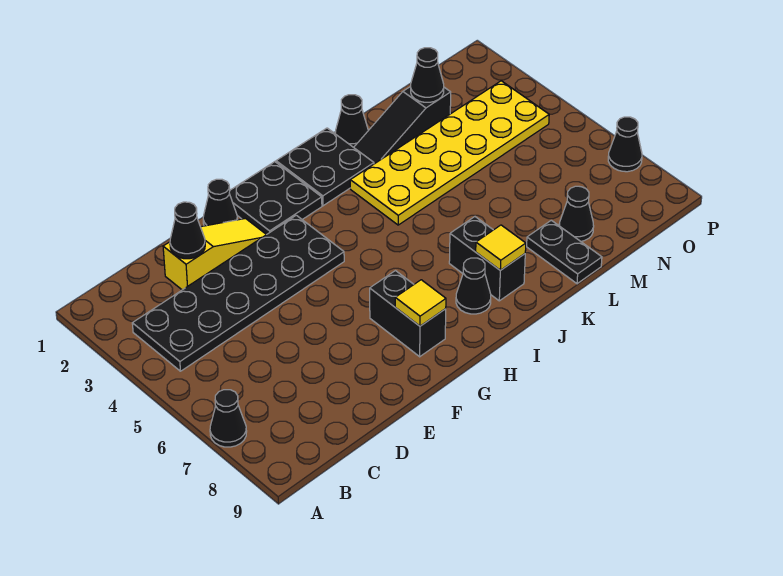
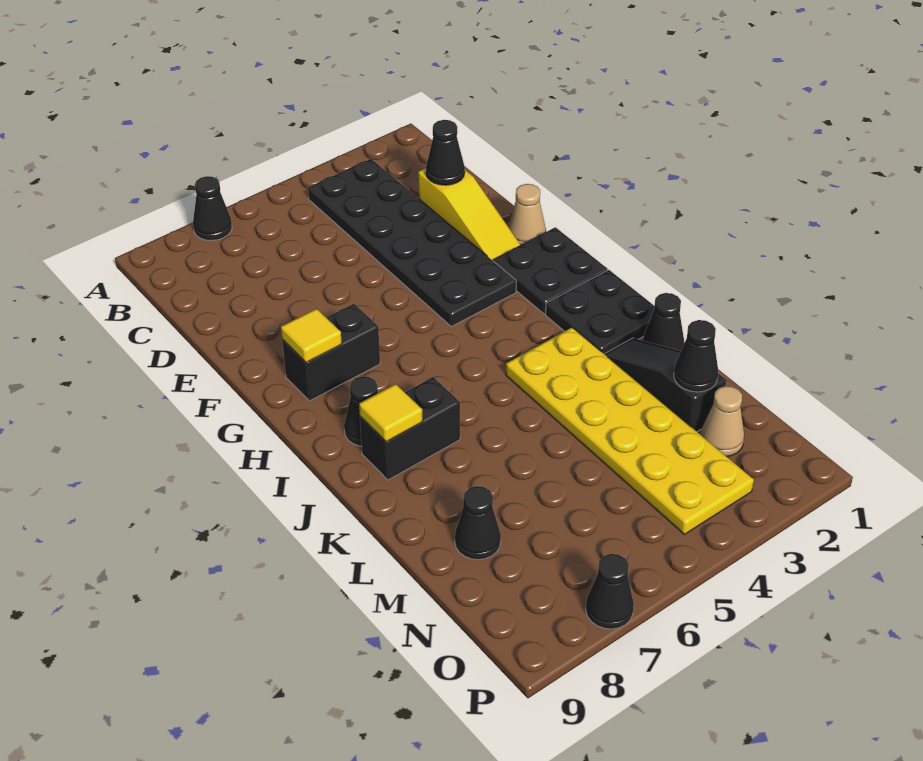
black cone F1 level 1 -> tan cone F1 level 1
black plate L8:L9 level 1 -> none
none -> tan cone N2 level 1

